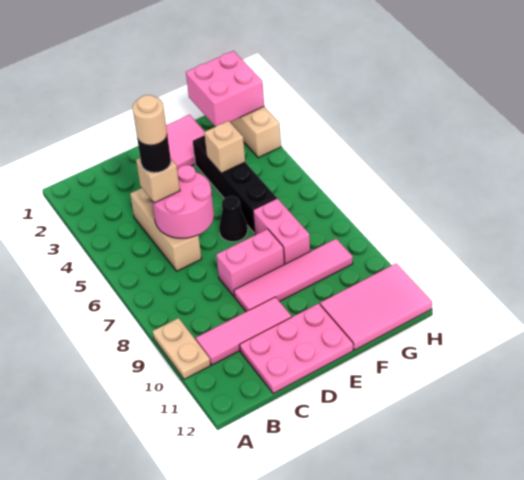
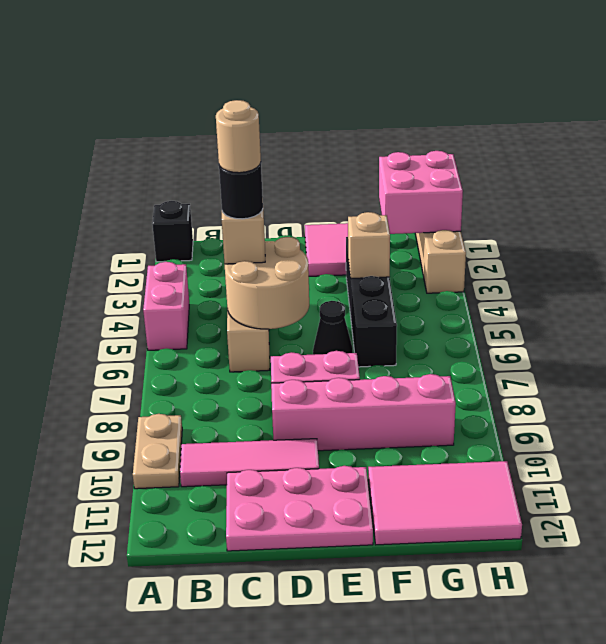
none -> black brick A1 level 1
pink round brick C5:D6 level 2 -> tan round brick C5:D6 level 2
pink tile D9:G9 level 1 -> pink brick D9:G9 level 1
pink brick F7:F8 level 1 -> pink brick A4:A5 level 1

